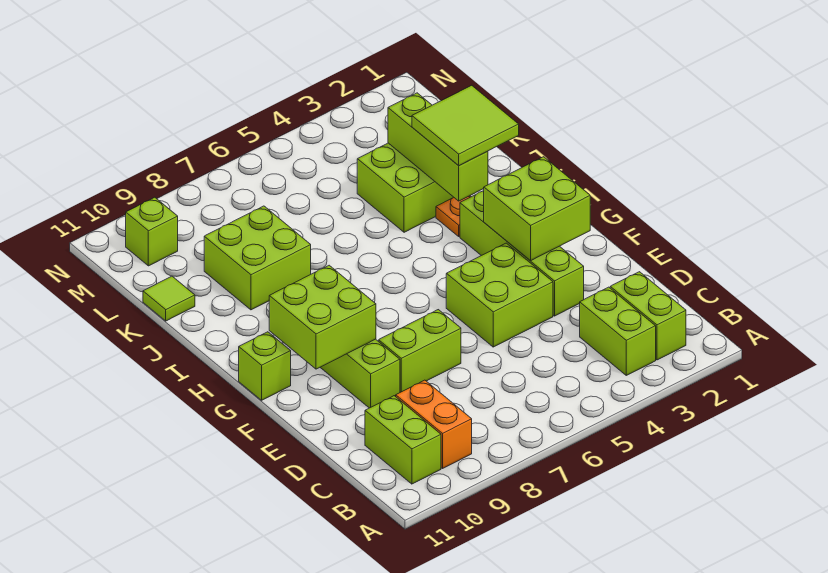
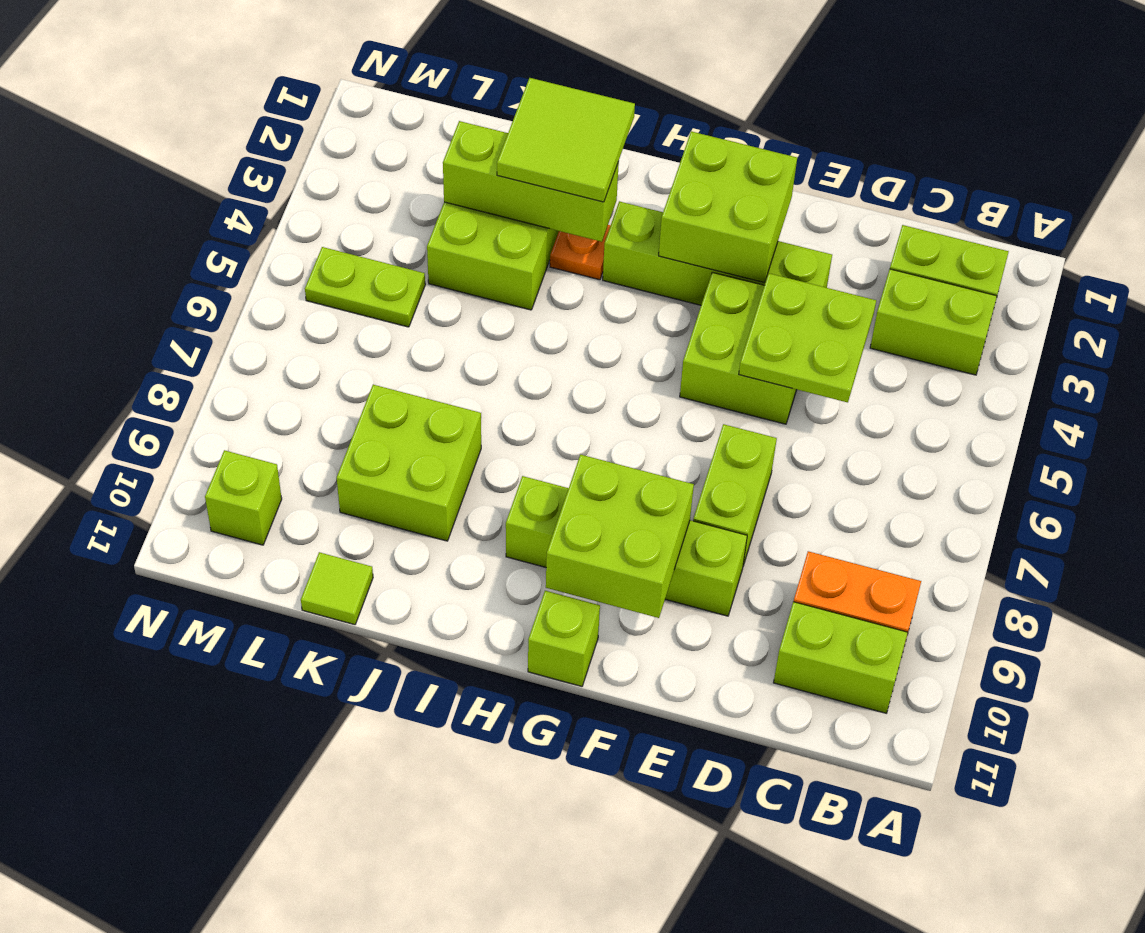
none -> lime plate D4:E5 level 2
none -> lime plate L5:M5 level 1

